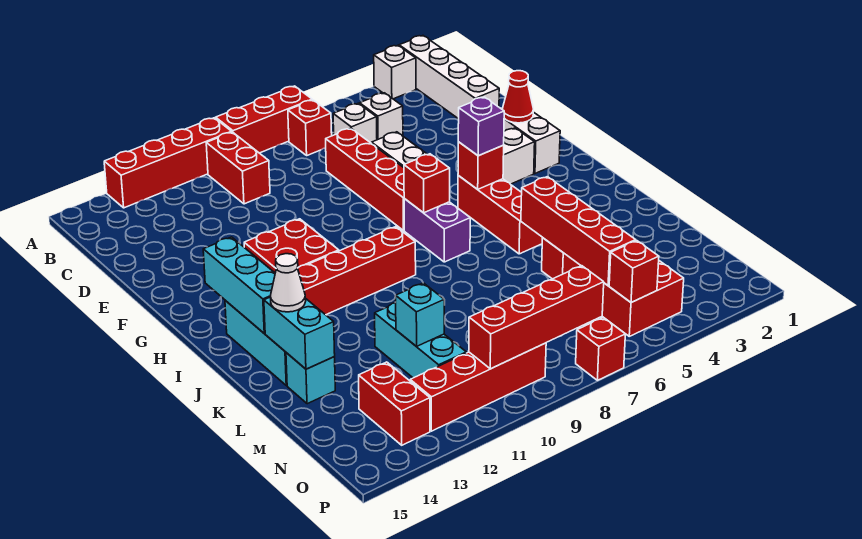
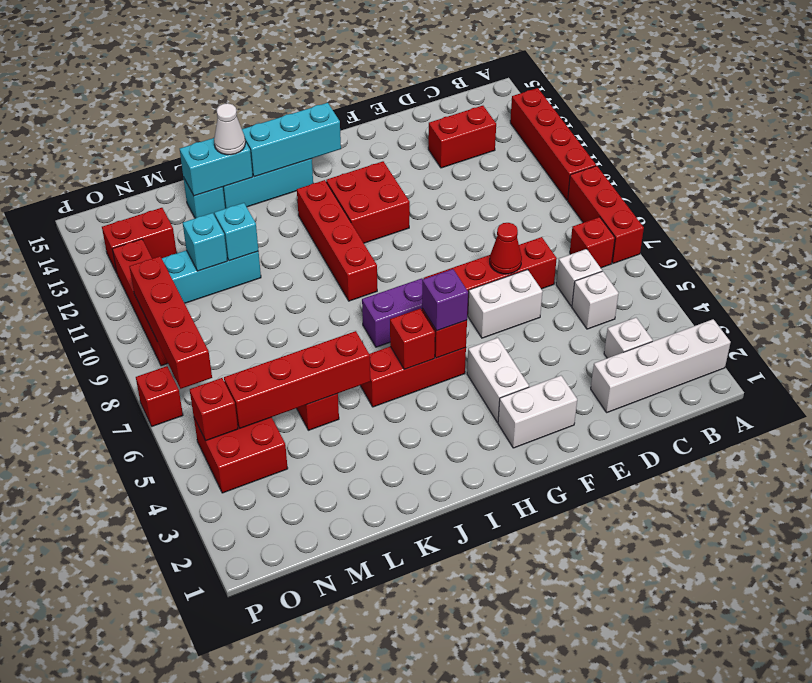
white brick A3 level 1 -> white brick C3 level 1
red brick B10:C10 level 1 -> red brick C13:D13 level 1
red cone F2 level 2 -> red cone E7 level 2
red brick H7 level 2 -> red brick I5 level 2
none -> cyan brick L11 level 2

